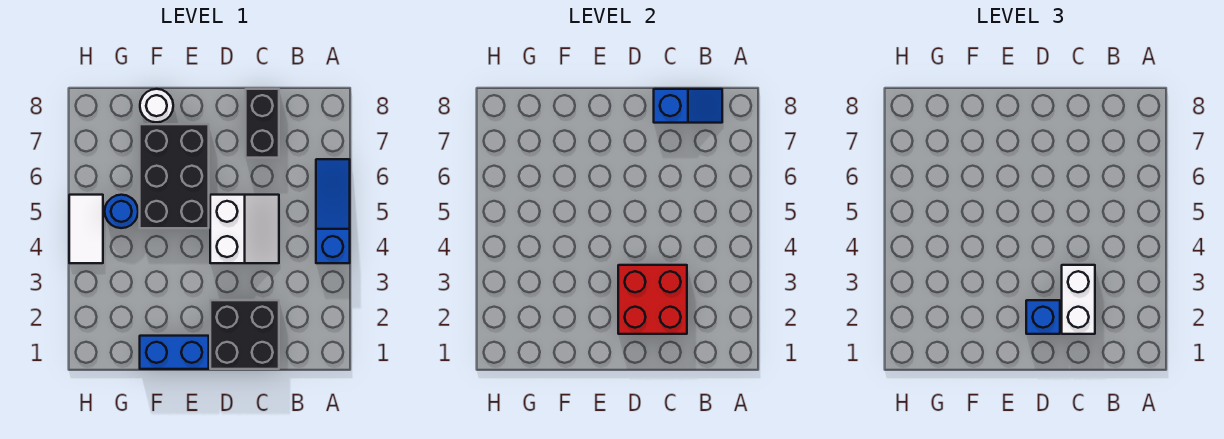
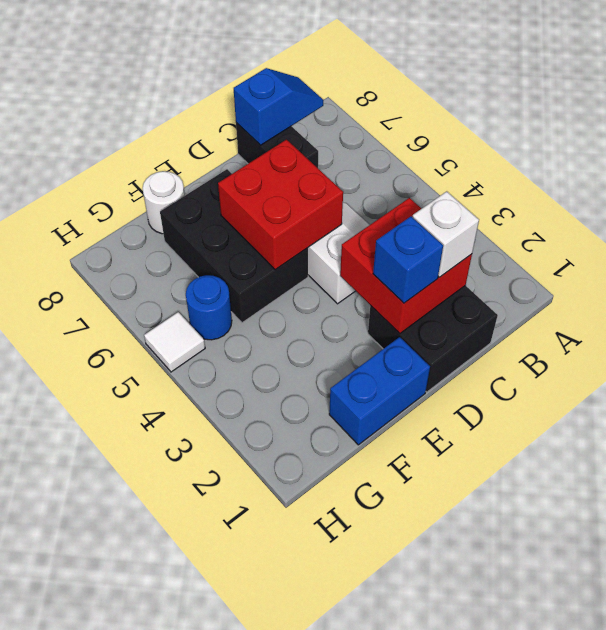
blue slope A4:A6 level 1 top 4 -> none
white brick C2:C3 level 3 -> white brick C2 level 3
none -> red brick D5:E6 level 2
white tile H4:H5 level 1 -> white tile H5 level 1

